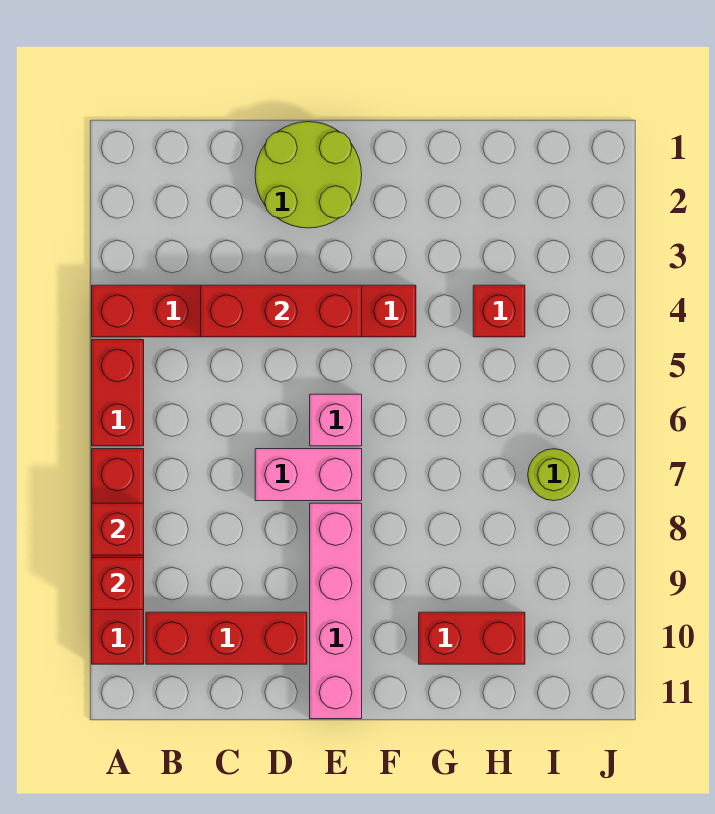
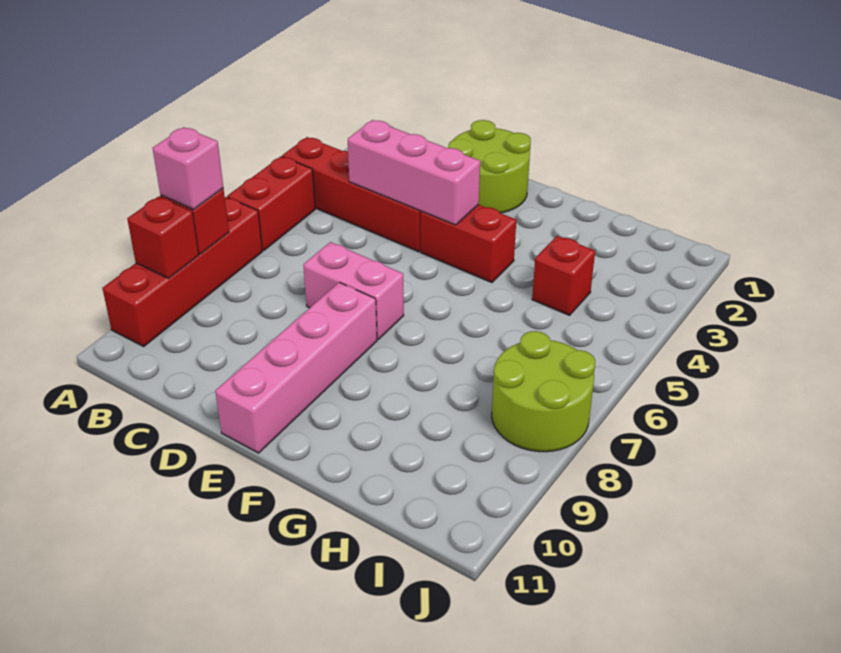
red brick B10:D10 level 1 -> none
red brick C4:E4 level 2 -> pink brick C4:E4 level 2
pink brick E6 level 1 -> pink brick A8 level 3
red brick G10:H10 level 1 -> none
lime round brick I7 level 1 -> lime round brick I7:J8 level 1

